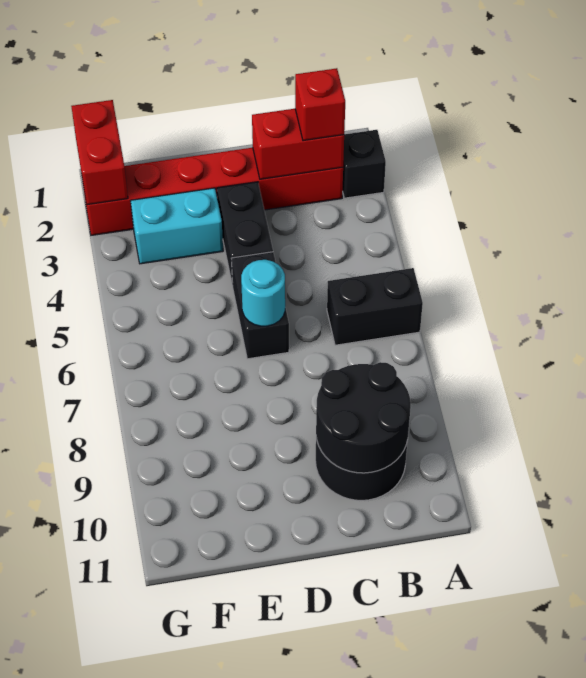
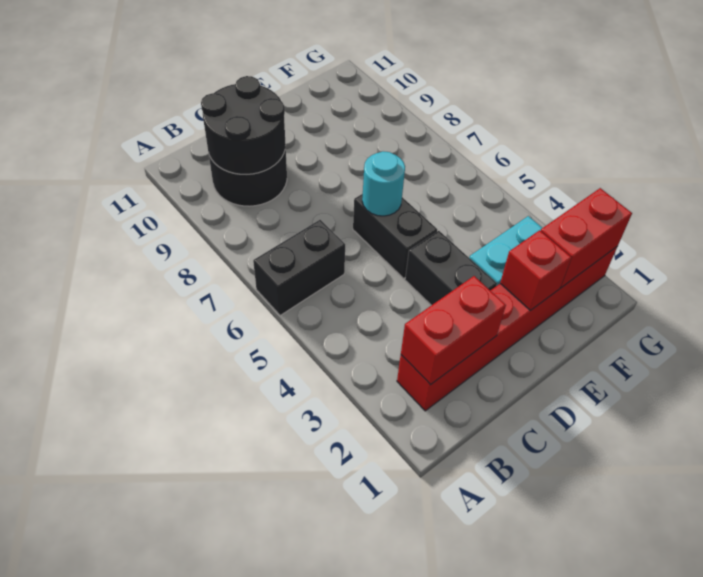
black brick A2 level 1 -> none
red brick B2 level 3 -> red brick E2 level 2
red brick G1:G2 level 2 -> red brick F2:G2 level 2

